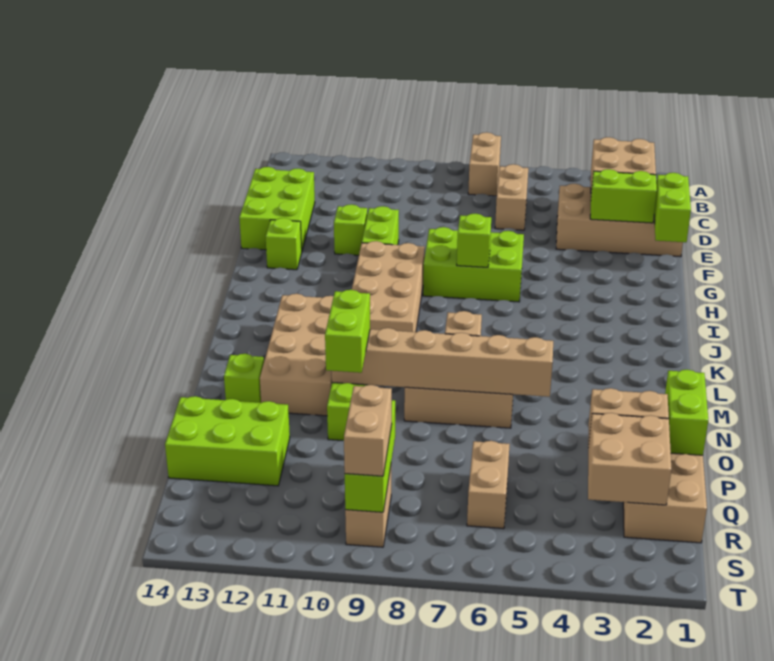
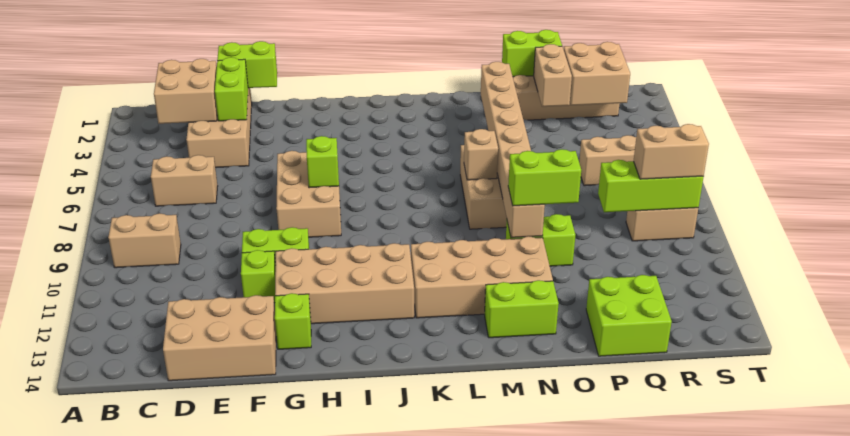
tan brick A7:B7 level 1 -> tan brick B9:C9 level 1
lime brick D13:F14 level 1 -> tan brick D13:F14 level 1
lime brick G6:H8 level 1 -> tan brick G6:H8 level 1
tan brick H9:K10 level 1 -> tan brick G11:J12 level 1
tan brick N5:N10 level 2 -> tan brick N3:N10 level 2
lime brick N13 level 1 -> lime brick M13:N13 level 1
lime brick P12:Q14 level 1 -> lime brick P13:Q14 level 1

